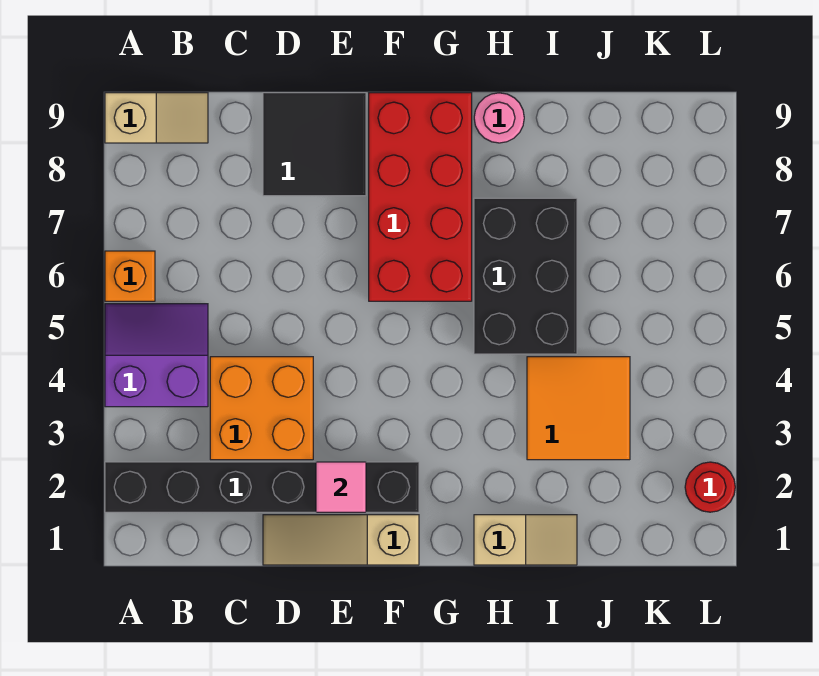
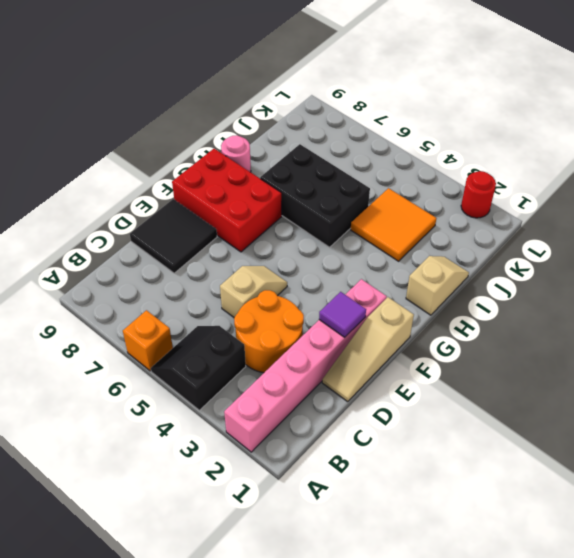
black brick A2:F2 level 1 -> pink brick A2:F2 level 1
purple slope A4:B5 level 1 top 4 -> black slope A4:B5 level 1 top 4
tan slope A9:B9 level 1 top A -> tan slope D5:E5 level 1 top D
orange brick C3:D4 level 1 -> orange round brick C3:D4 level 1
pink tile E2 level 2 -> purple tile E2 level 2
red brick F6:G9 level 1 -> red brick F7:G9 level 1

